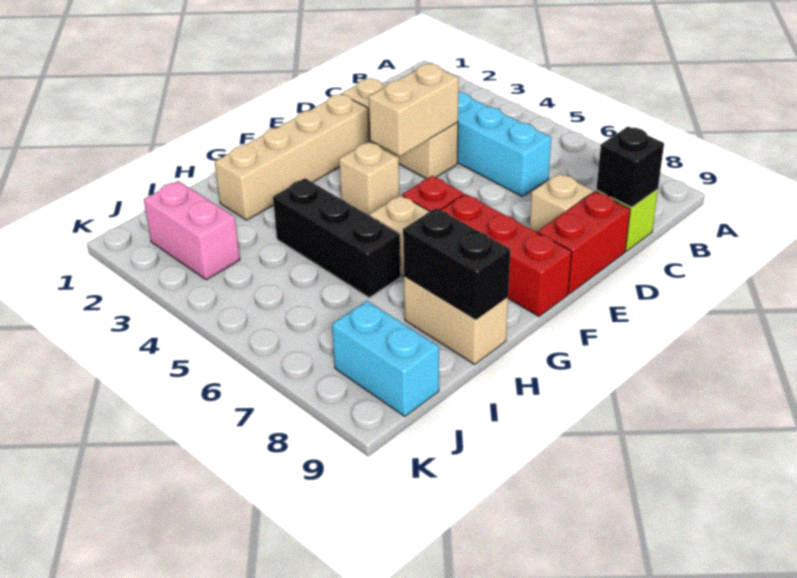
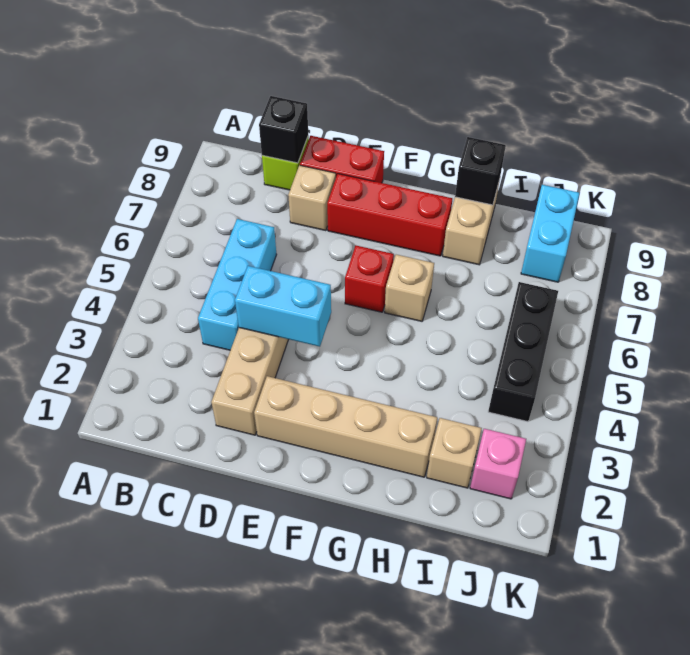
tan brick D4:E4 level 2 -> cyan brick D4:E4 level 2
tan brick F4 level 1 -> tan brick I2 level 1
red brick F7:F9 level 1 -> red brick E8:G8 level 1
black brick H4:H6 level 1 -> black brick J4:J6 level 1
black brick H8:H9 level 2 -> black brick H9 level 2
pink brick J2:J3 level 1 -> pink brick J2 level 1

